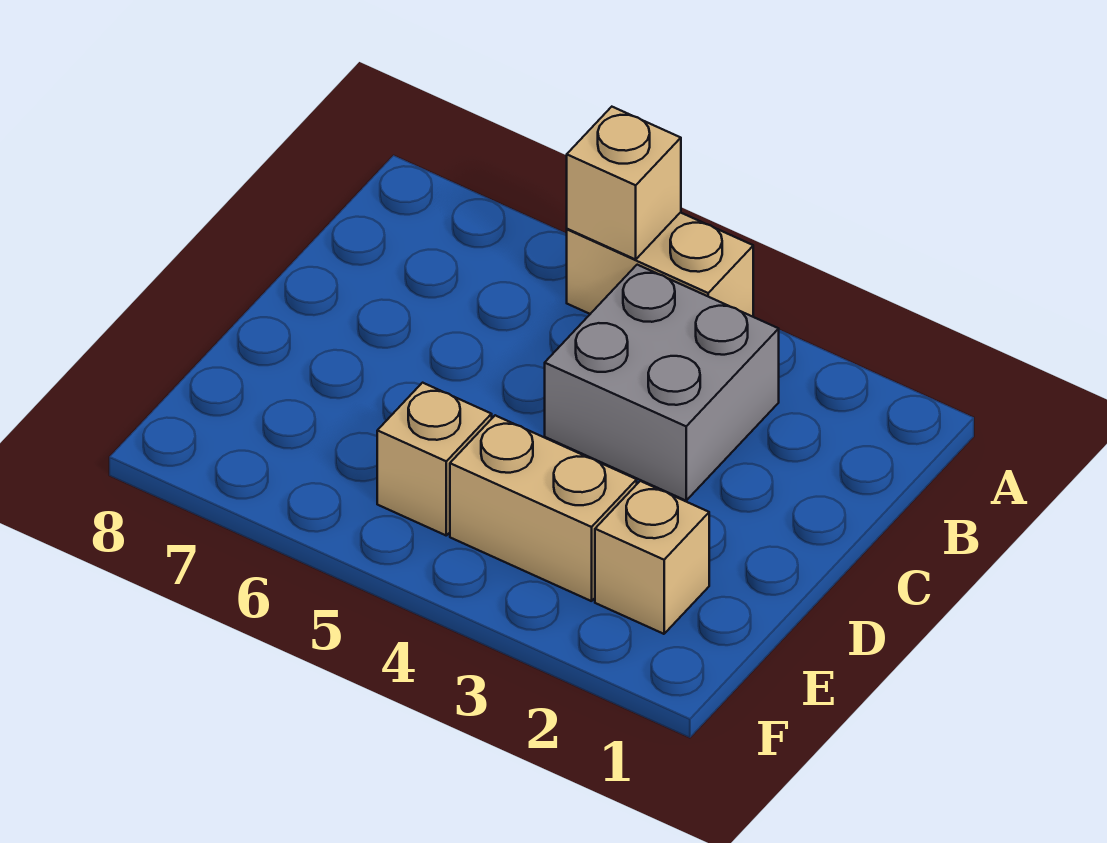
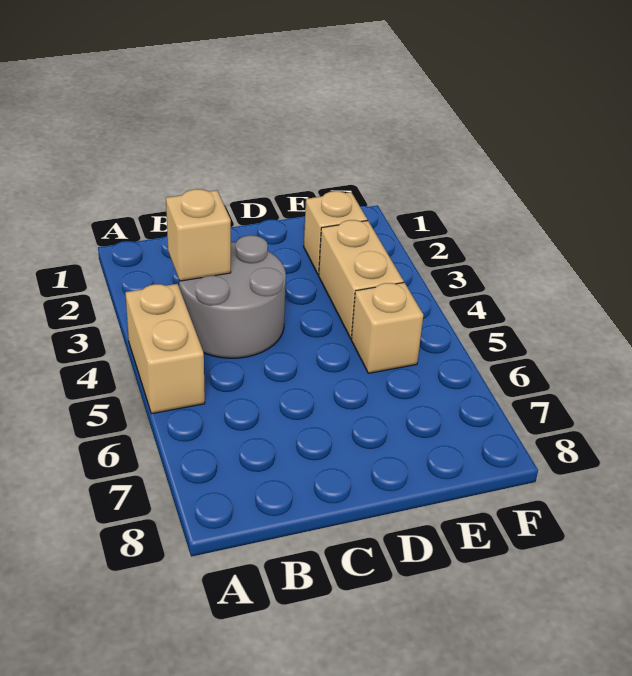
tan brick A5 level 2 -> tan brick B3 level 2
grey brick B3:C4 level 1 -> grey round brick B3:C4 level 1

